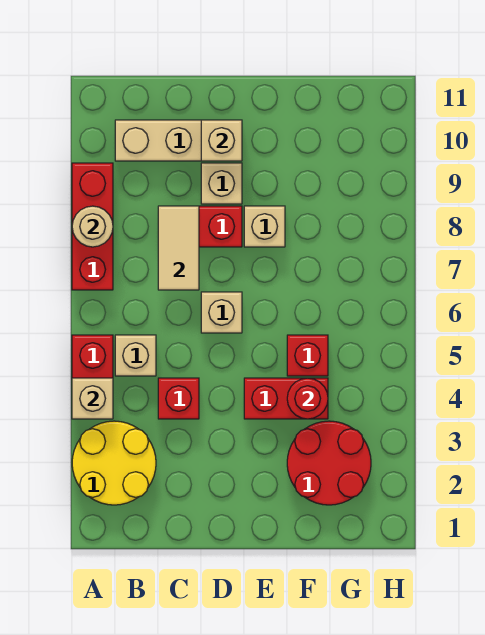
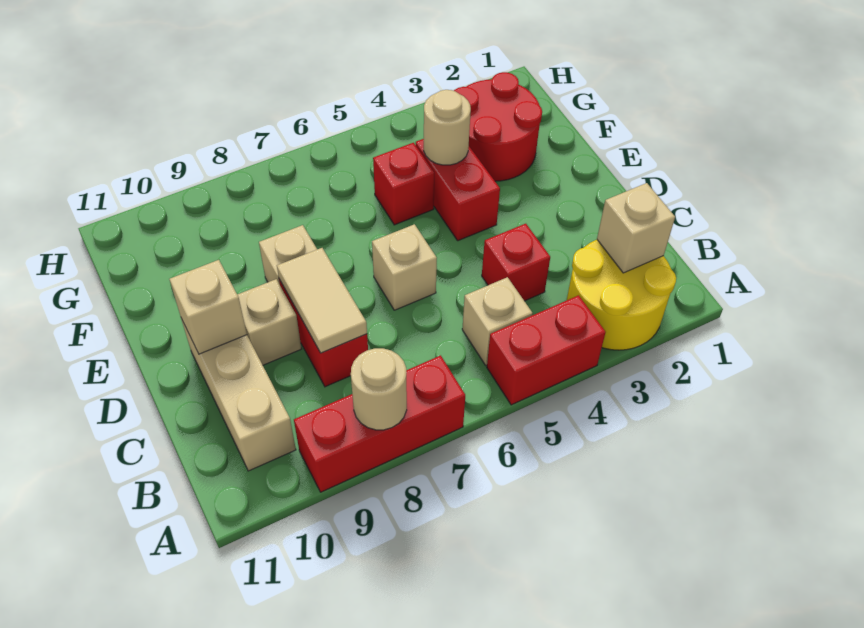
tan brick A4 level 2 -> tan brick B2 level 2
tan tile C7:C8 level 2 -> tan tile C8:D8 level 2
red round brick F4 level 2 -> tan round brick F4 level 2

